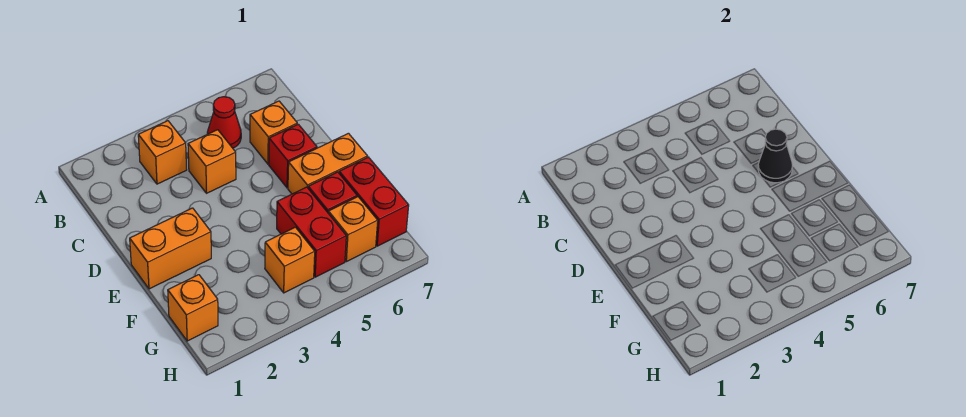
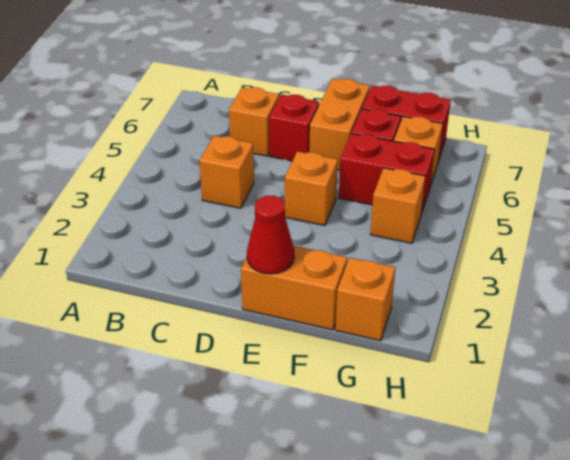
orange brick B3 level 1 -> orange brick E4 level 1
red cone B5 level 1 -> red cone E1 level 2
black cone D6 level 2 -> none
orange brick E1:E2 level 1 -> orange brick E1:F1 level 1

